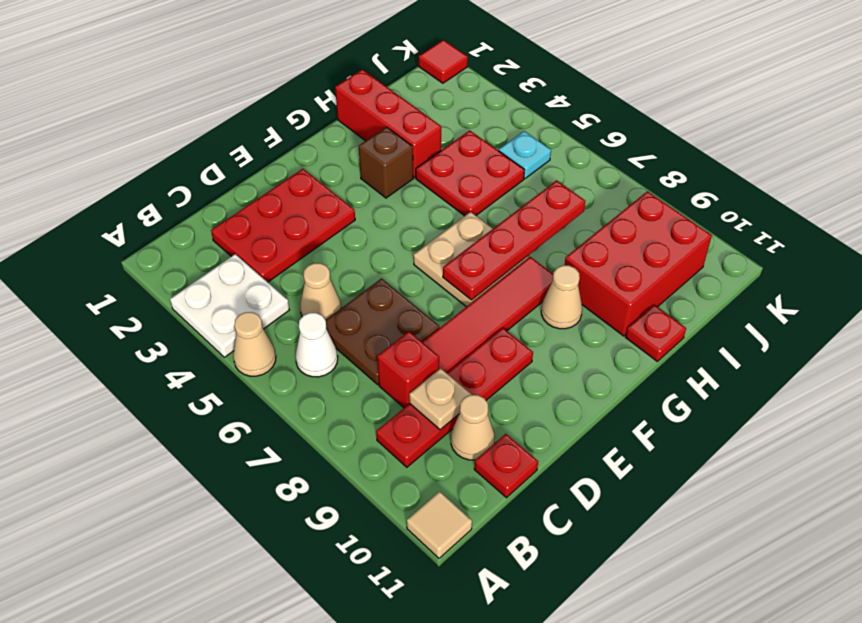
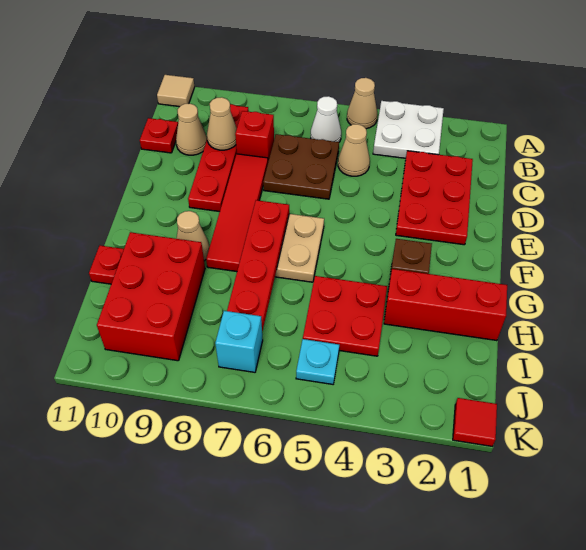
tan plate C9 level 2 -> tan cone C9 level 2
none -> cyan brick J7 level 1

